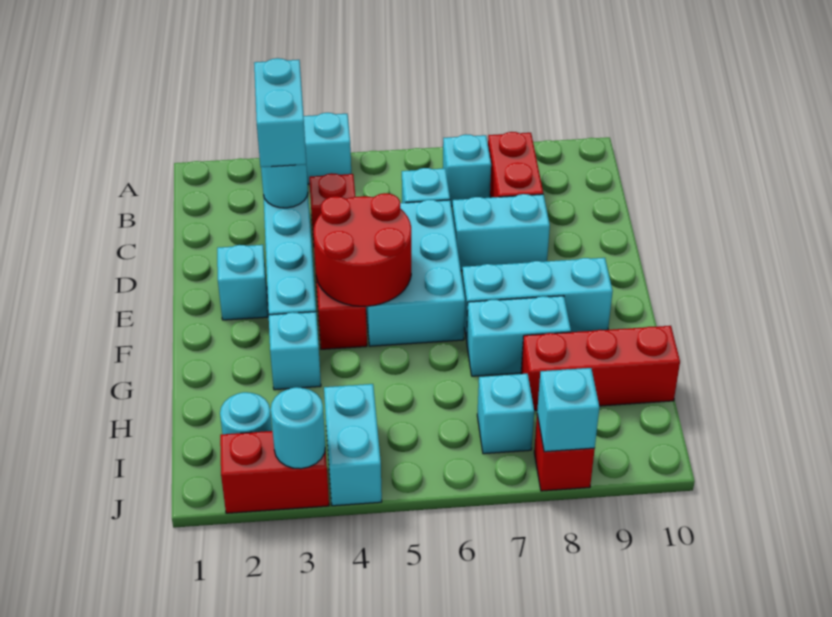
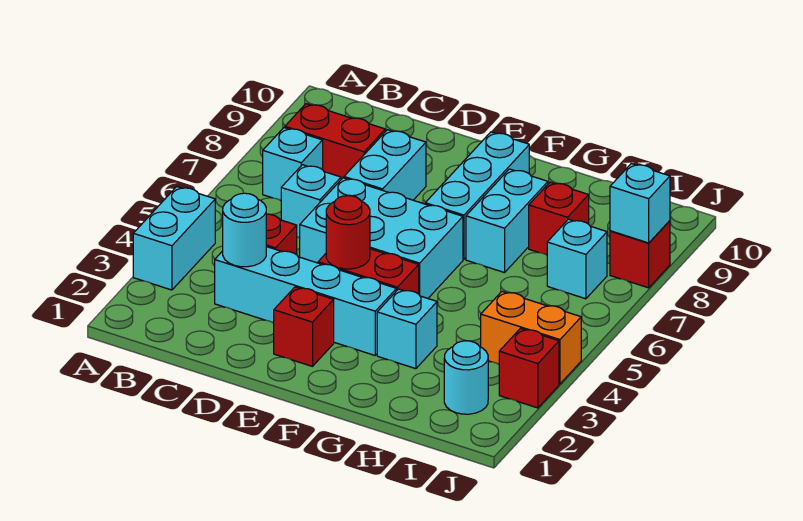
cyan brick B3:C3 level 3 -> none
cyan brick E2 level 1 -> red brick E2 level 1
red round brick E4:F5 level 2 -> red round brick E4 level 2
red brick H8:H10 level 1 -> red brick H8 level 1
cyan brick I4:J4 level 1 -> orange brick I4:J4 level 1
red brick J2:J3 level 1 -> red brick J3 level 1
cyan round brick J3 level 2 -> none

